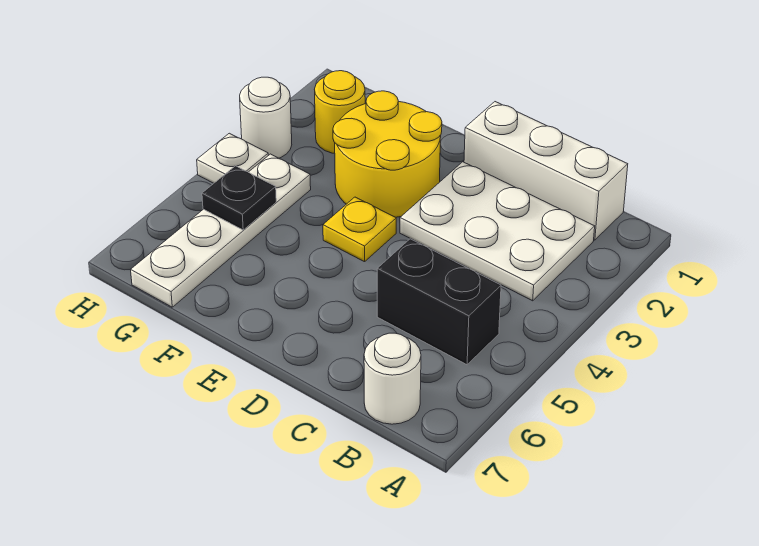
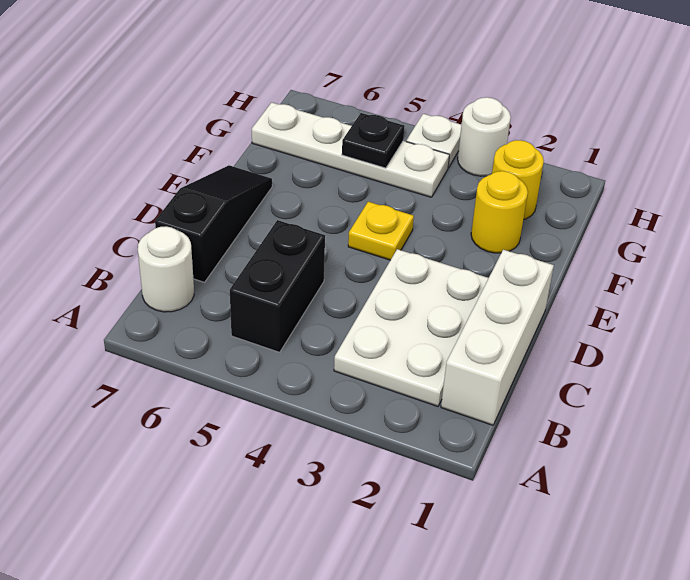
none -> black slope C7:E7 level 1 top C
yellow round brick E2:F3 level 1 -> yellow round brick F2 level 1

